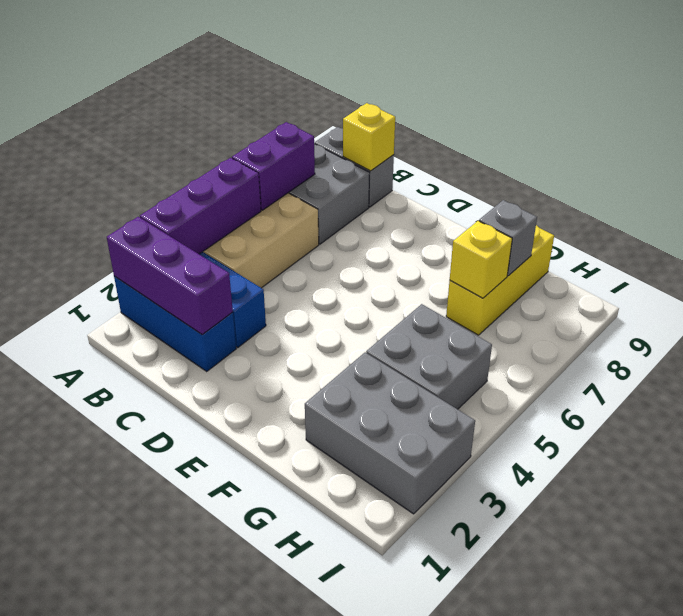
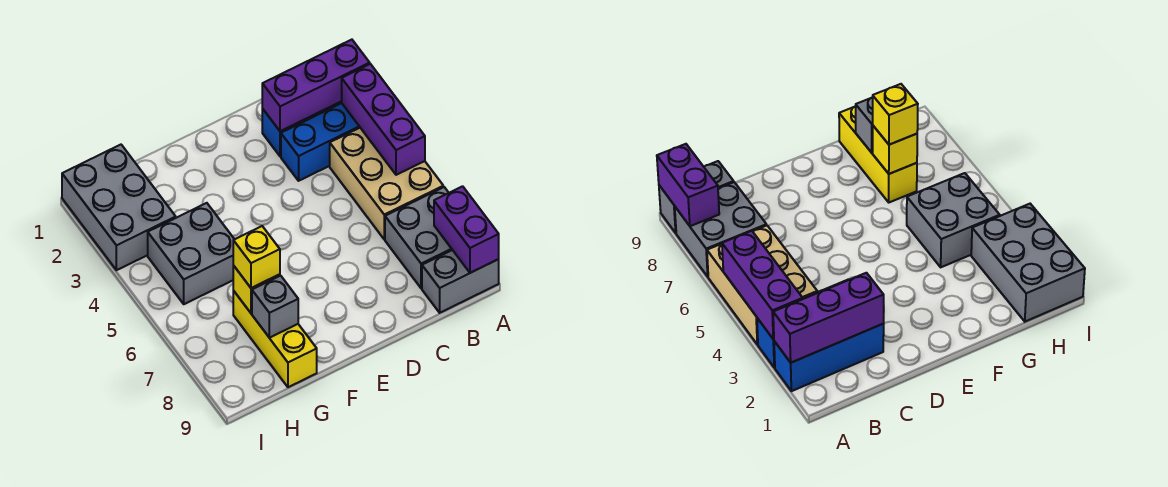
purple brick A6:A7 level 2 -> purple brick A8:A9 level 2
yellow brick B9 level 2 -> yellow brick G7 level 3
grey brick G2:I3 level 1 -> grey brick H1:I3 level 1

